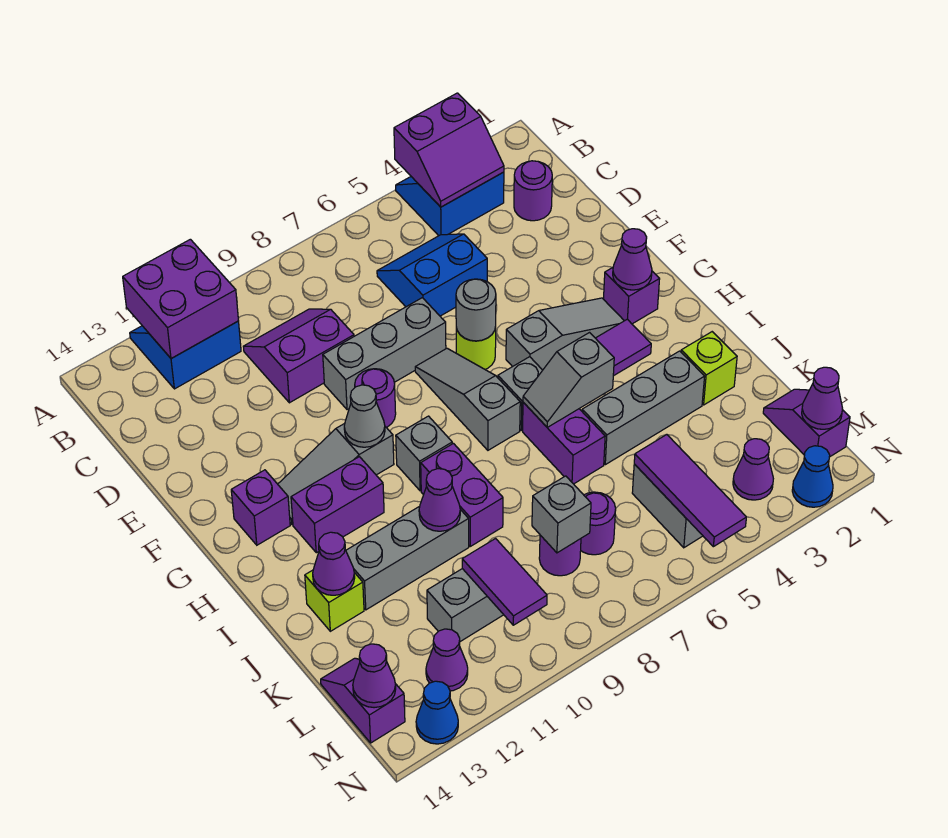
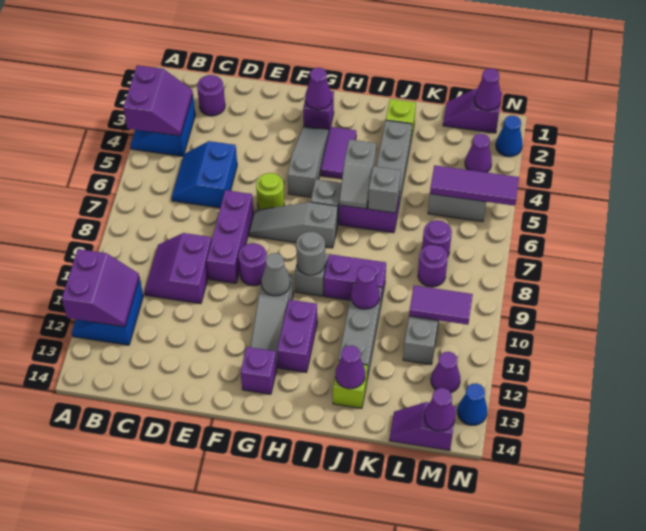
purple brick A11:B12 level 2 -> purple slope A11:B12 level 2 top A
grey brick E7:E9 level 1 -> purple brick E7:E9 level 1
grey round brick F6 level 2 -> grey round brick H9 level 2
grey brick L8 level 2 -> grey brick J6 level 2

